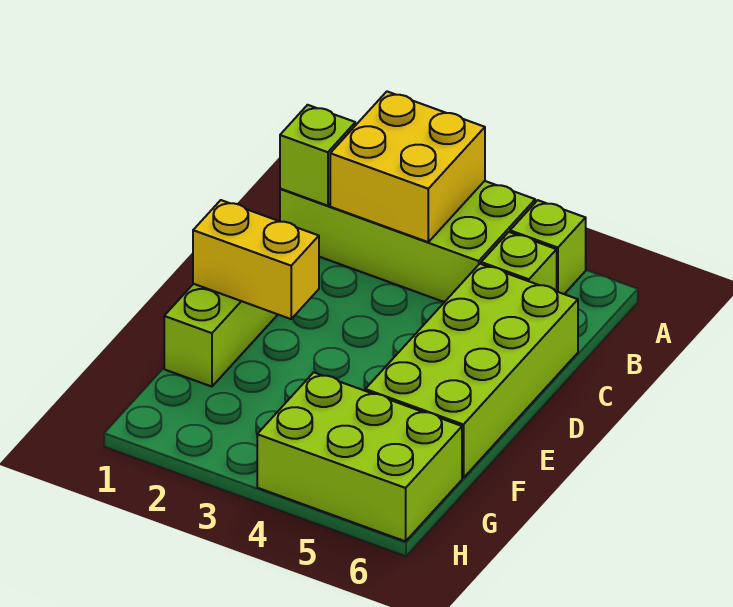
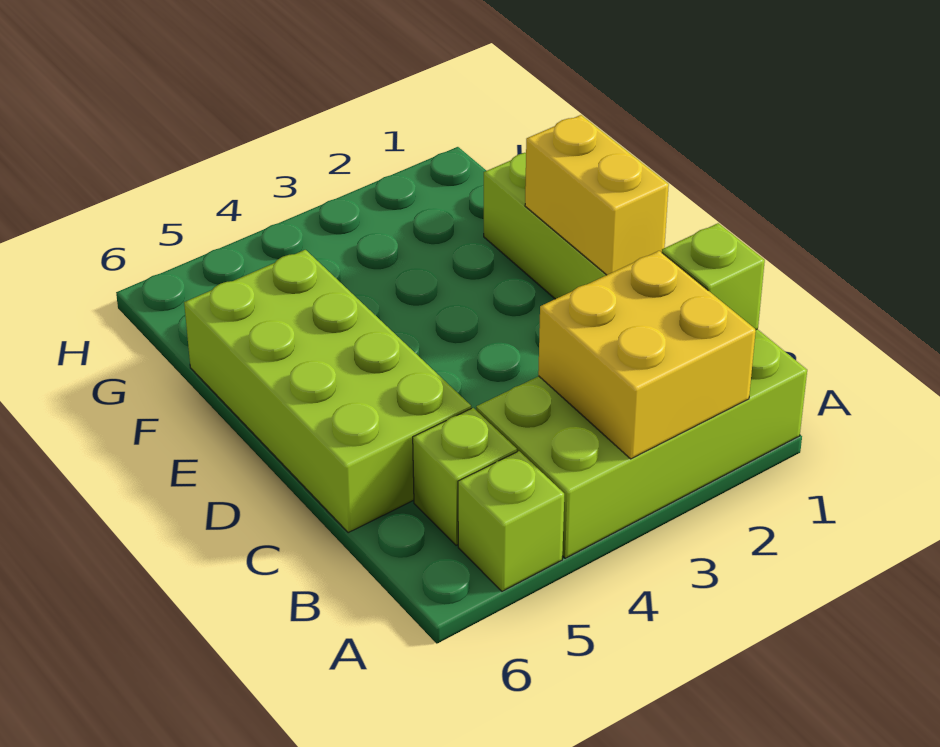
yellow brick E1:E2 level 2 -> yellow brick D1:E1 level 2
lime brick G4:H6 level 1 -> none

